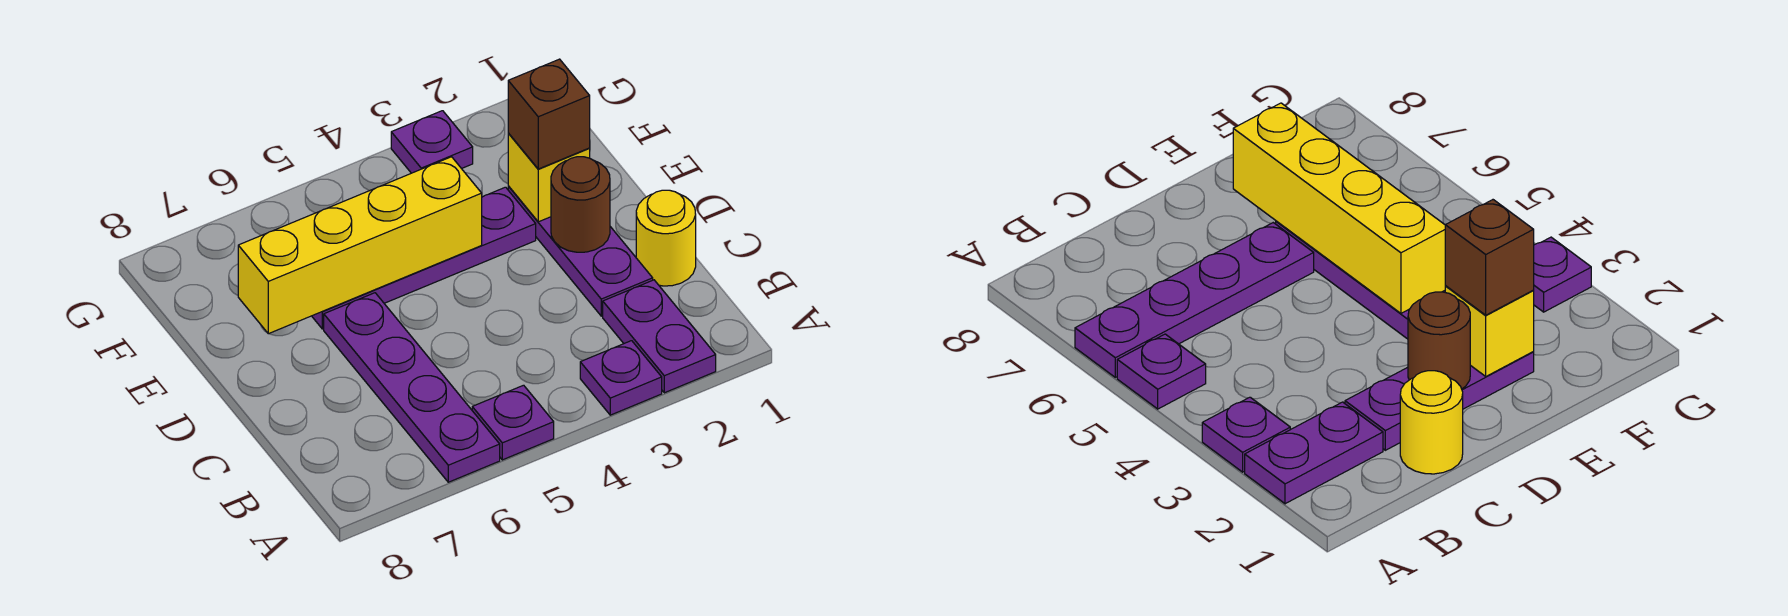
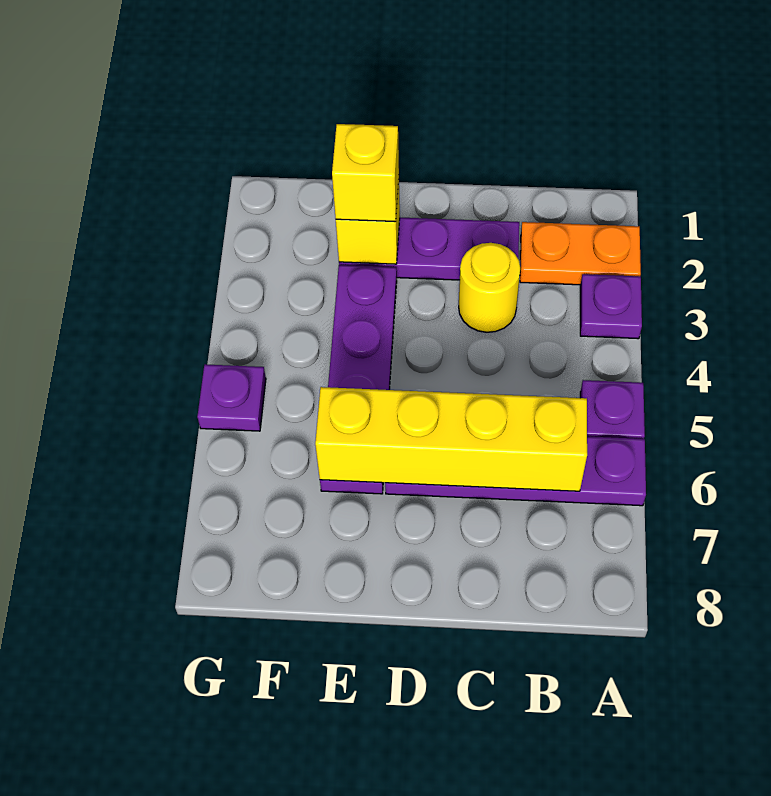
purple plate A2:B2 level 1 -> orange plate A2:B2 level 1
yellow round brick C1 level 1 -> yellow round brick C3 level 1
brown round brick D2 level 2 -> none
brown brick E2 level 3 -> yellow brick E2 level 3
yellow brick E4:E7 level 2 -> yellow brick B6:E6 level 2
purple plate G3 level 1 -> purple plate G5 level 1

